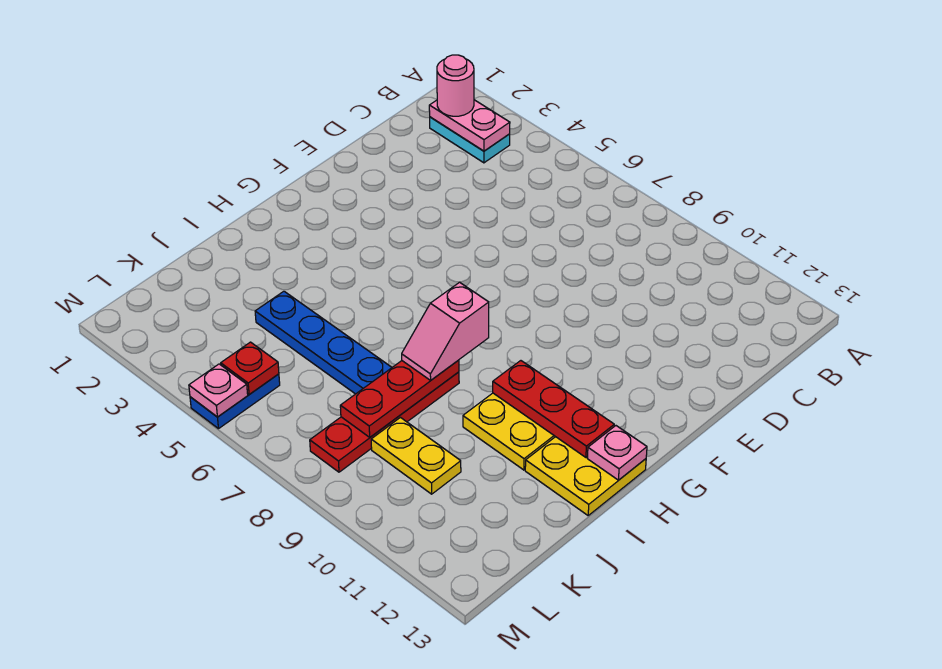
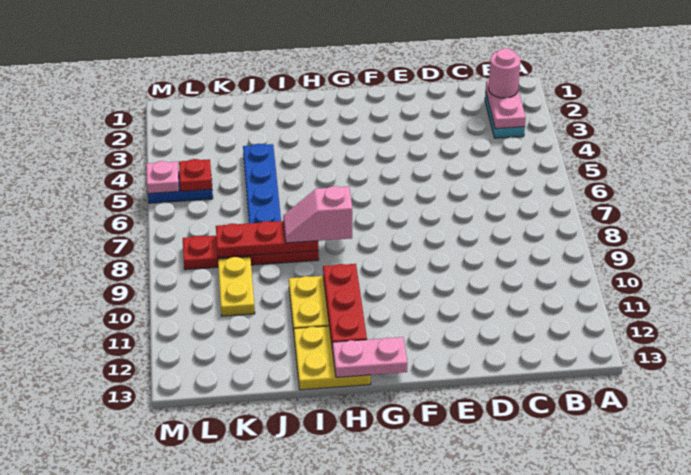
pink plate H13 level 2 -> pink plate G13:H13 level 2

